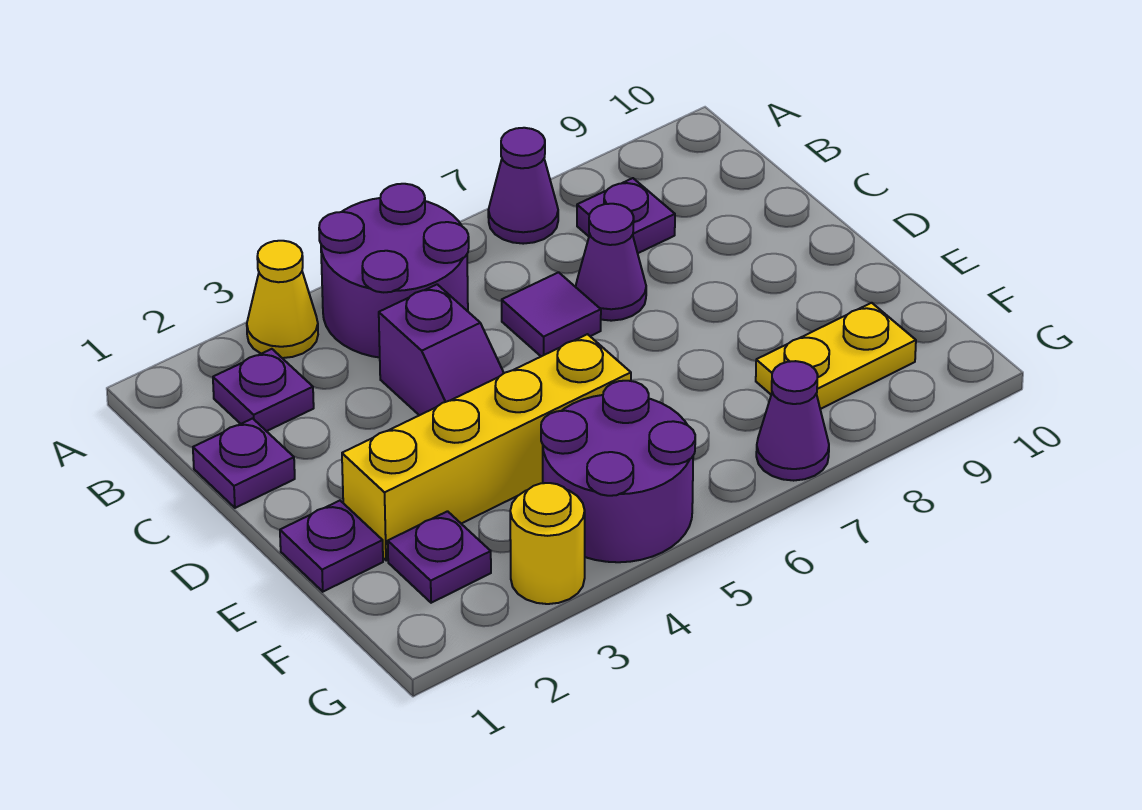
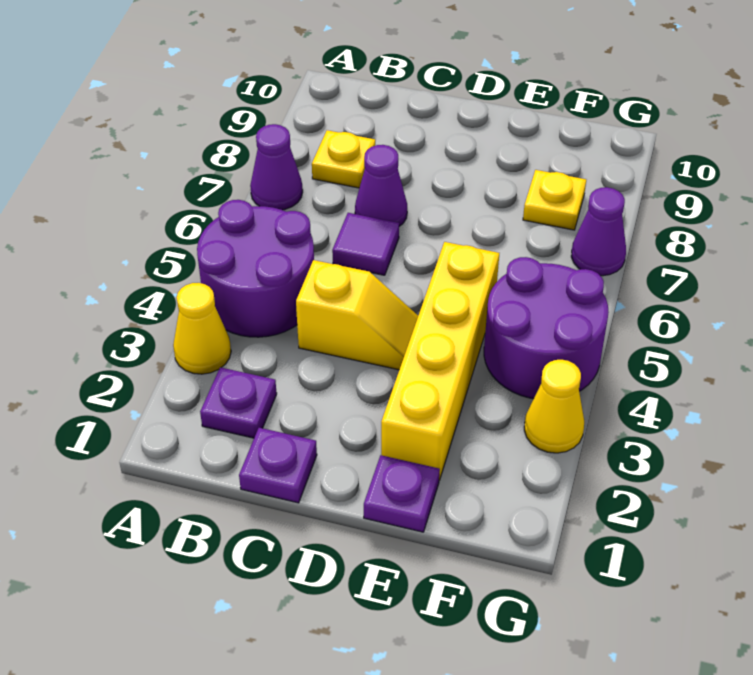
purple plate B8 level 1 -> yellow plate B8 level 1
purple slope C4:D4 level 1 top C -> yellow slope C4:D4 level 1 top C
purple plate F2 level 1 -> none
yellow plate F8:F9 level 1 -> yellow plate F8 level 1
yellow round brick G3 level 1 -> yellow cone G3 level 1

